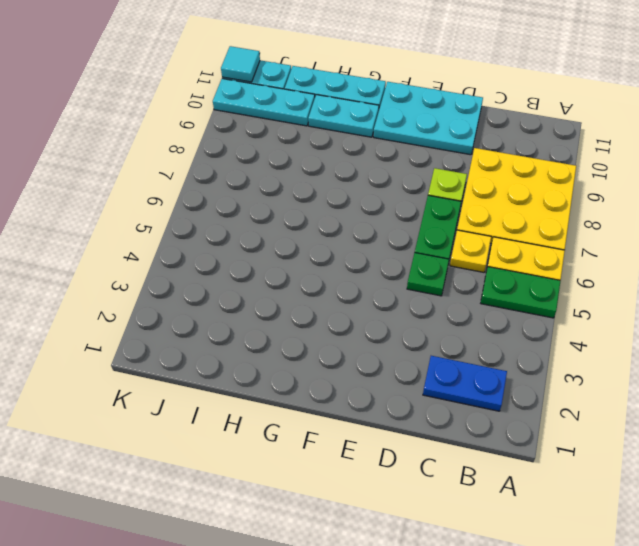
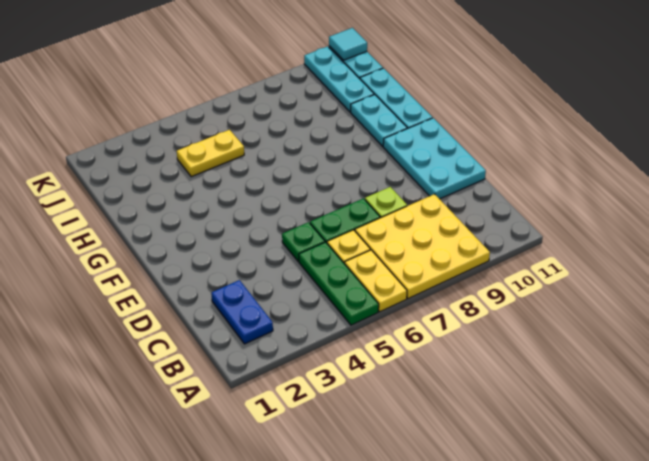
green plate A5:B5 level 1 -> green plate A5:C5 level 1
none -> yellow plate I4:I5 level 1

